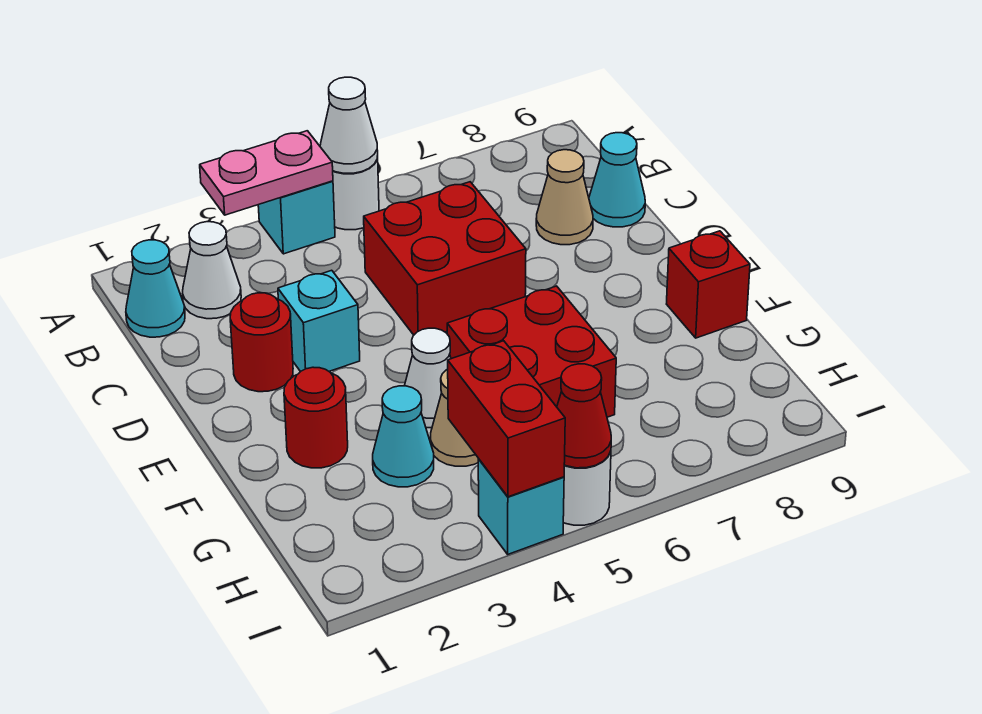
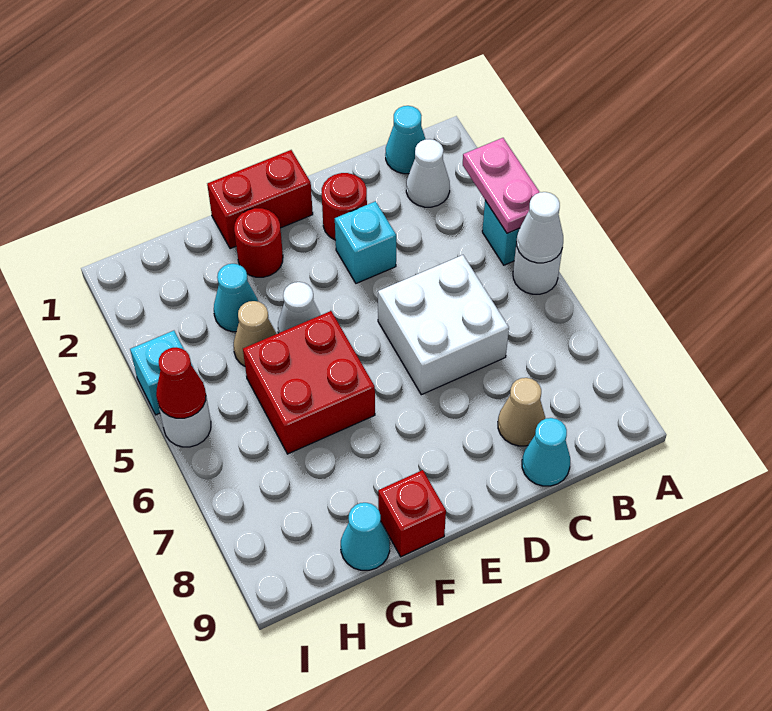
red brick C5:D6 level 1 -> white brick C5:D6 level 1
none -> cyan cone G9 level 1
red brick H4:I4 level 2 -> red brick E1:F1 level 1

